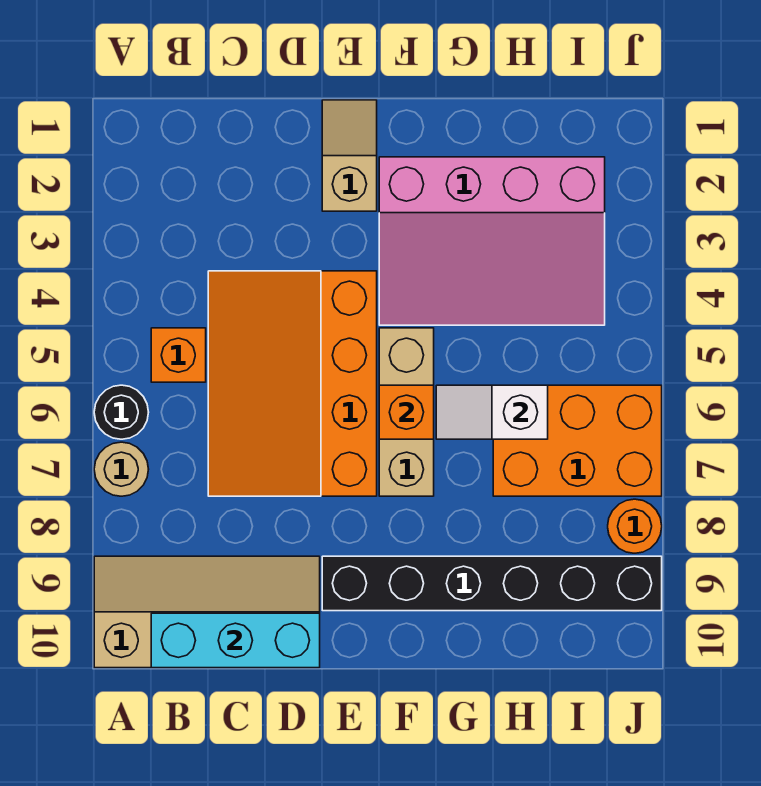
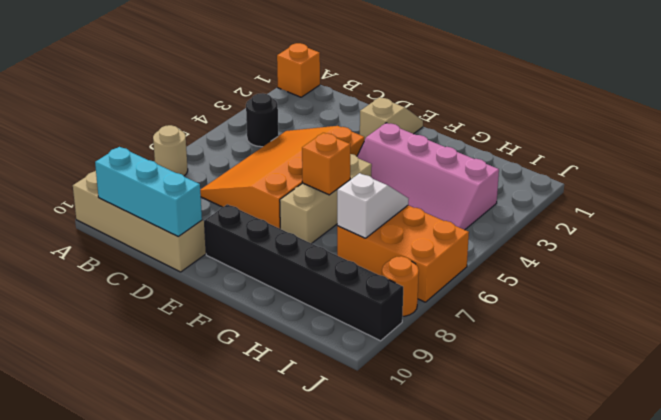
black round brick A6 level 1 -> black round brick B4 level 1
orange brick B5 level 1 -> orange brick A1 level 1
pink slope F2:I4 level 1 top 2 -> pink slope F3:I4 level 1 top 3
white slope G6:H6 level 2 top H -> white slope H6:H7 level 2 top 7

